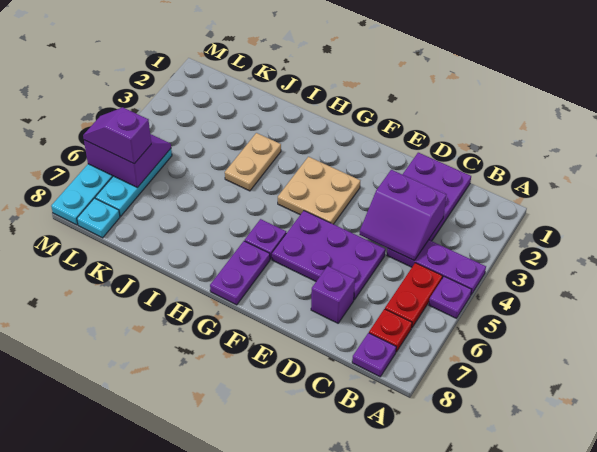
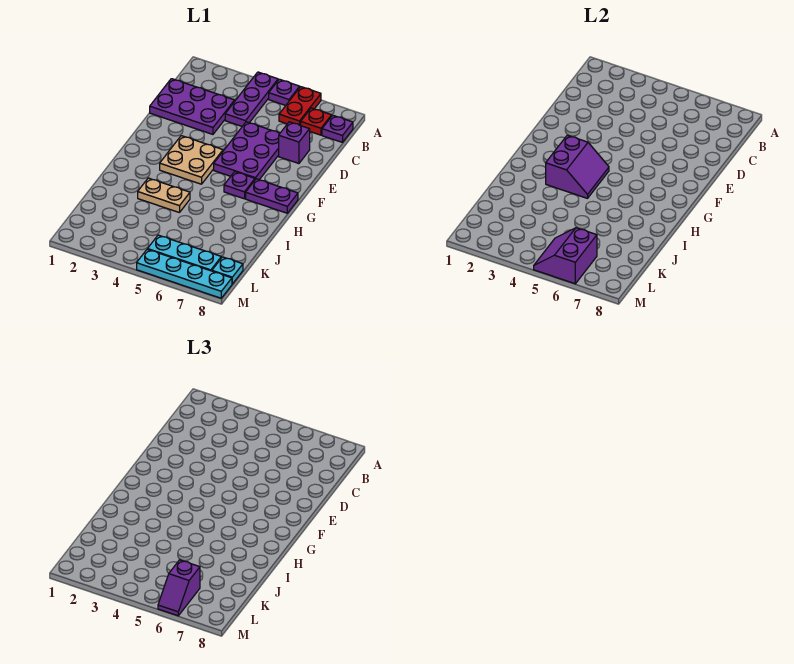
red plate B5:B6 level 1 -> red plate A6:B6 level 1
purple slope C3:D4 level 2 top 3 -> purple slope G3:H4 level 2 top 3

